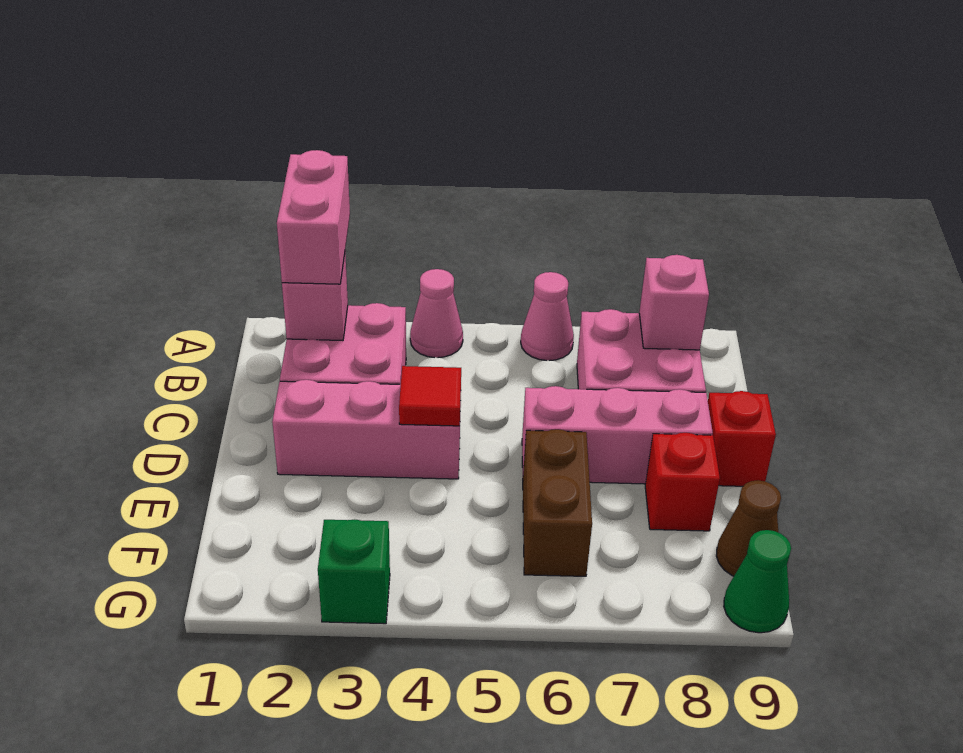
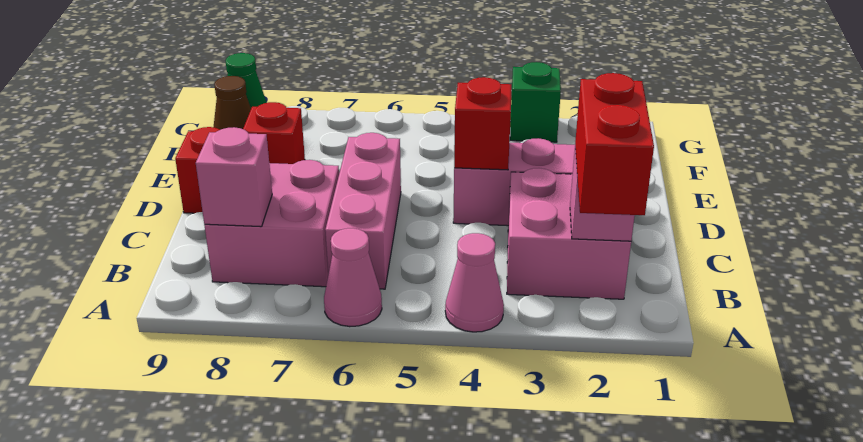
pink brick A2:B2 level 3 -> red brick A2:B2 level 3
red tile D4 level 2 -> red brick D4 level 2
pink brick D6:D8 level 1 -> pink brick B6:D6 level 1
brown brick E6:F6 level 1 -> none

